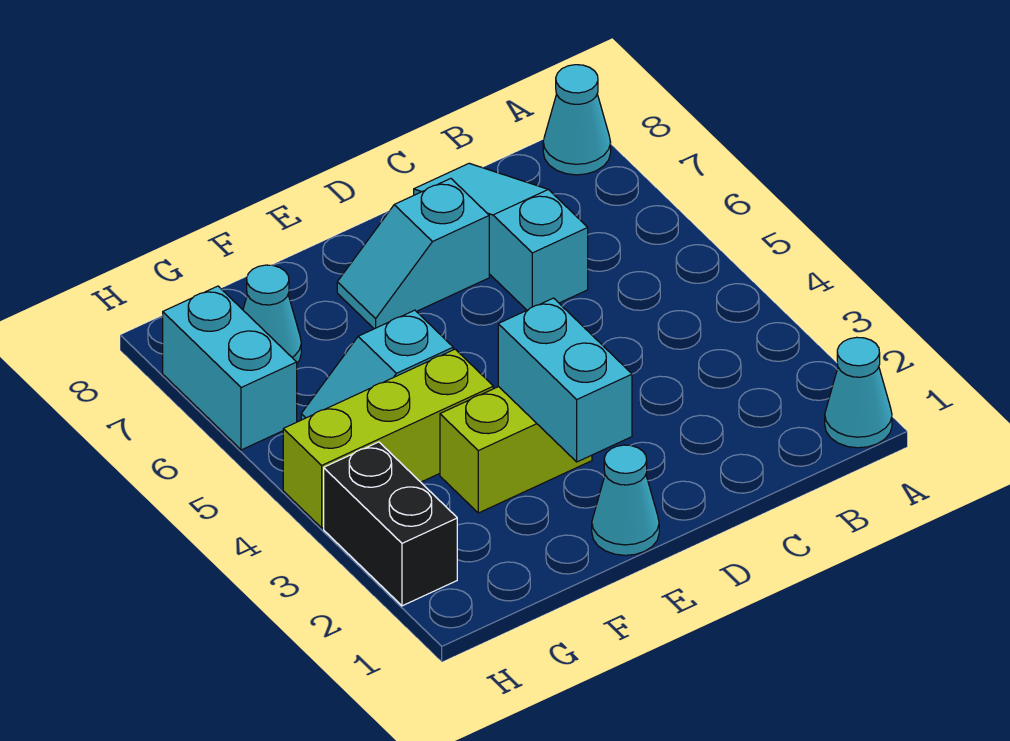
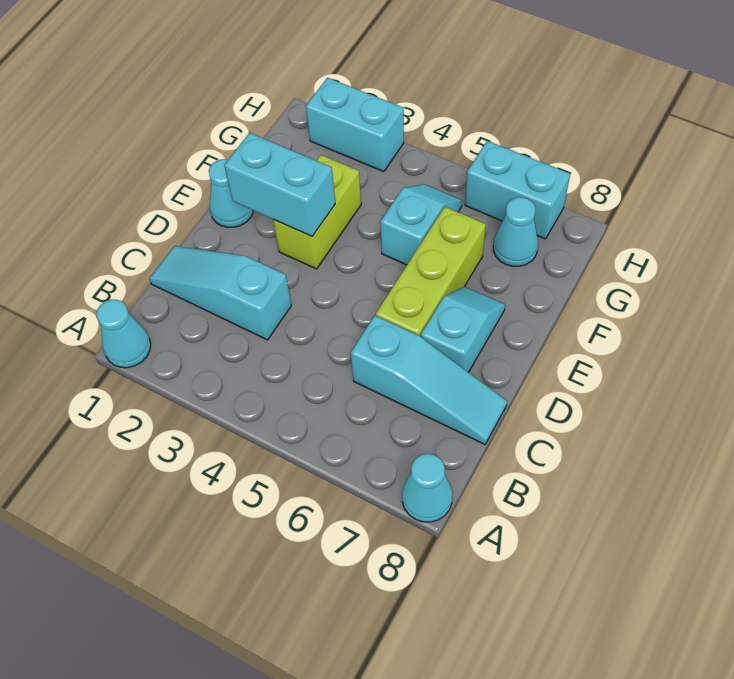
none -> cyan slope C1:C3 level 1 top 3
lime brick F4:H4 level 1 -> lime brick D6:F6 level 1
black brick H2:H3 level 1 -> cyan brick H2:H3 level 1

